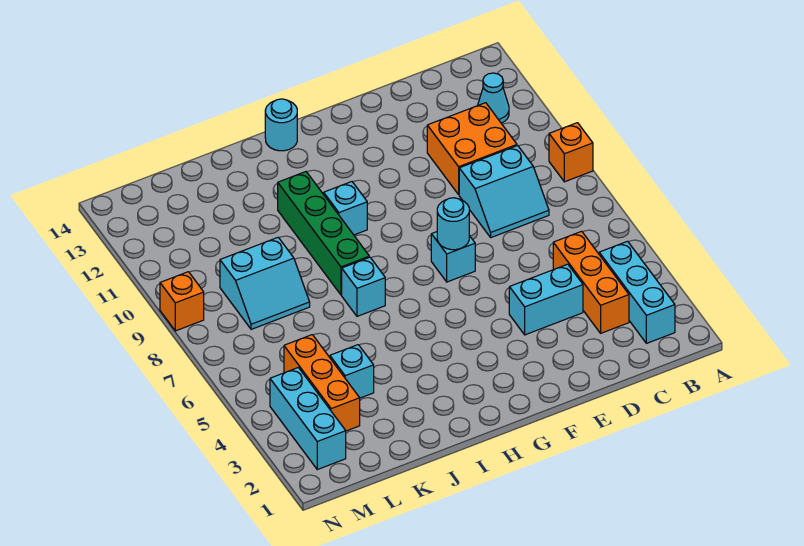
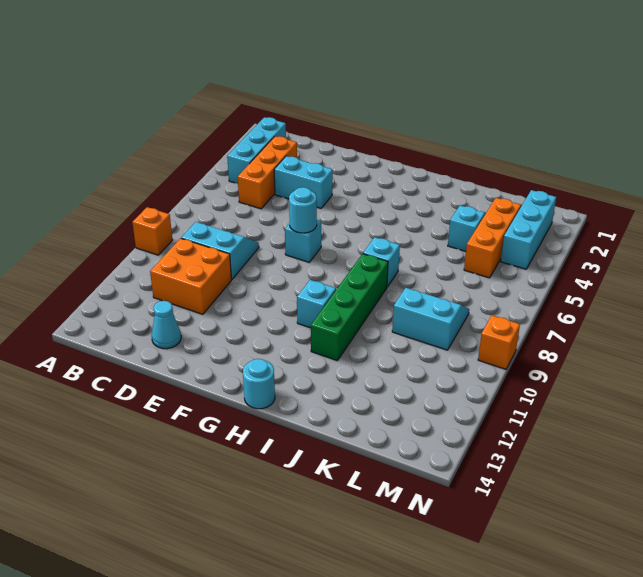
cyan cone B12 level 1 -> cyan cone D13 level 1

